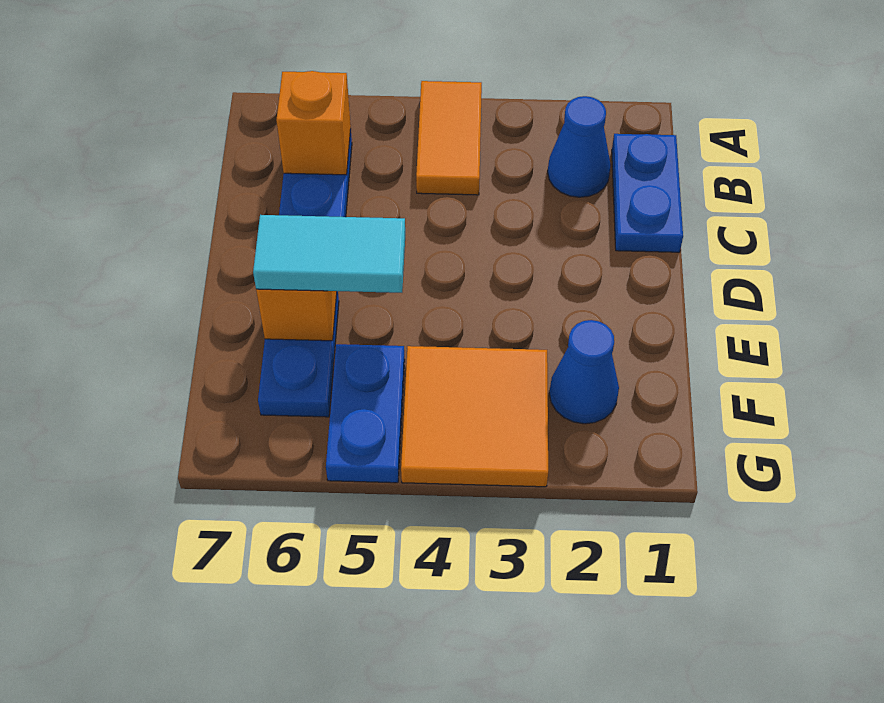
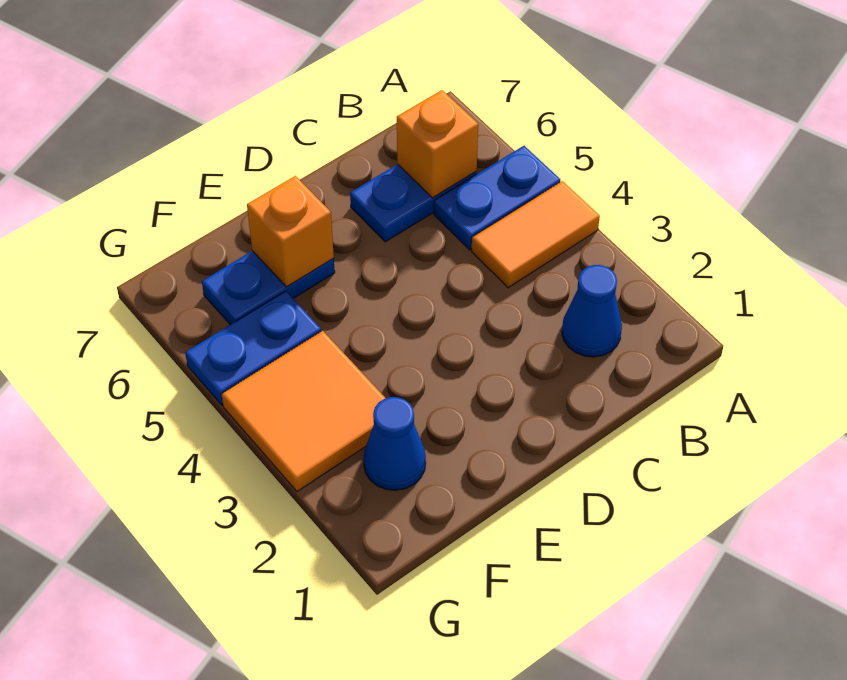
blue plate B1:C1 level 1 -> blue plate A5:B5 level 1
cyan tile E5:E6 level 3 -> none

